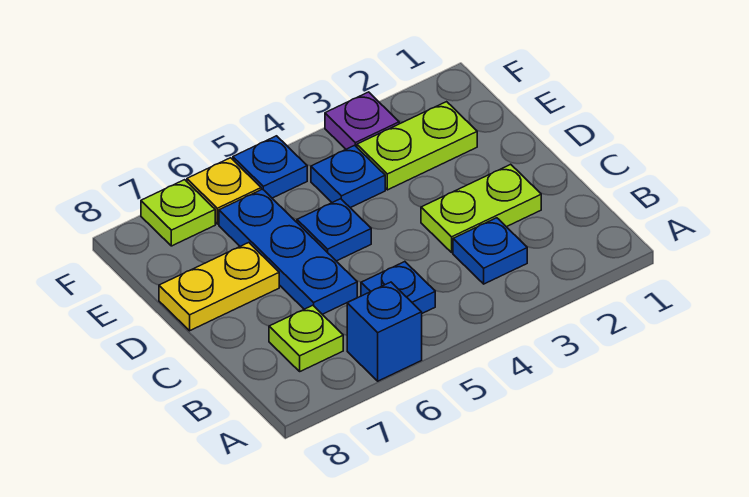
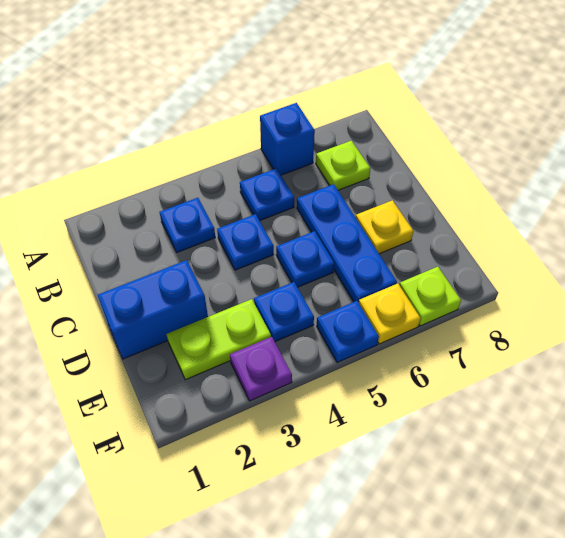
lime plate C2:C3 level 1 -> none
none -> blue plate C4 level 1
none -> blue brick D1:D2 level 1
yellow plate D7:D8 level 1 -> yellow plate D7 level 1

